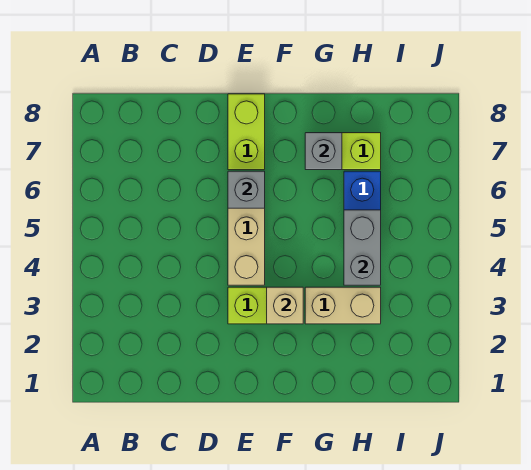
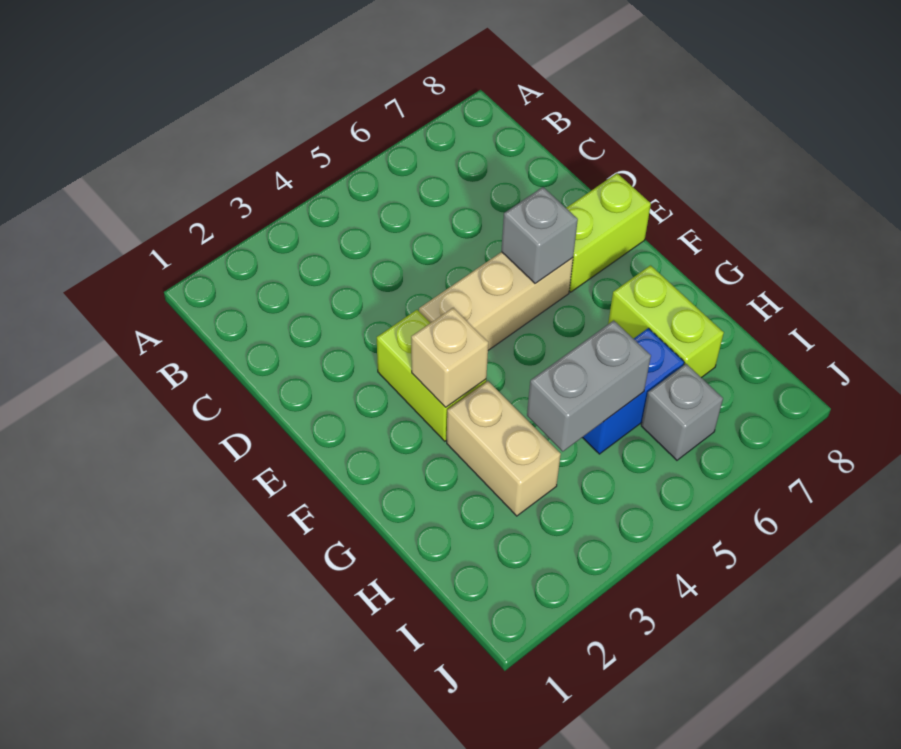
grey brick G7 level 2 -> grey brick I6 level 1

